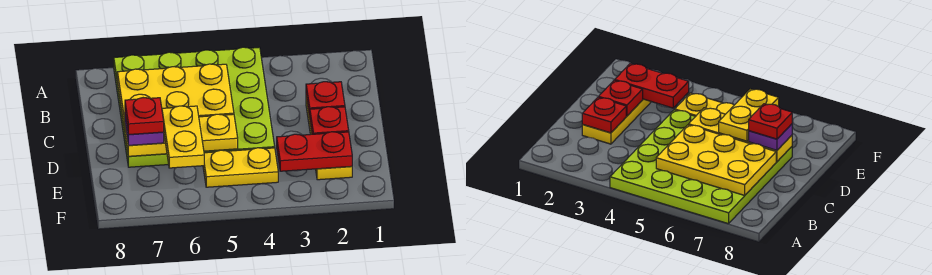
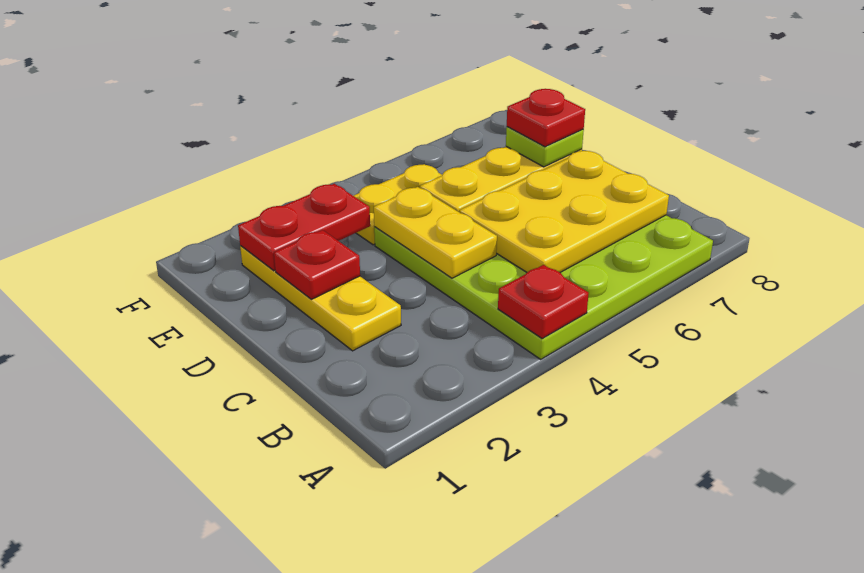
red plate C2 level 2 -> red plate A4 level 2
yellow plate D6:E6 level 3 -> yellow plate C4:D4 level 2
purple plate D7 level 3 -> lime plate D7 level 3

